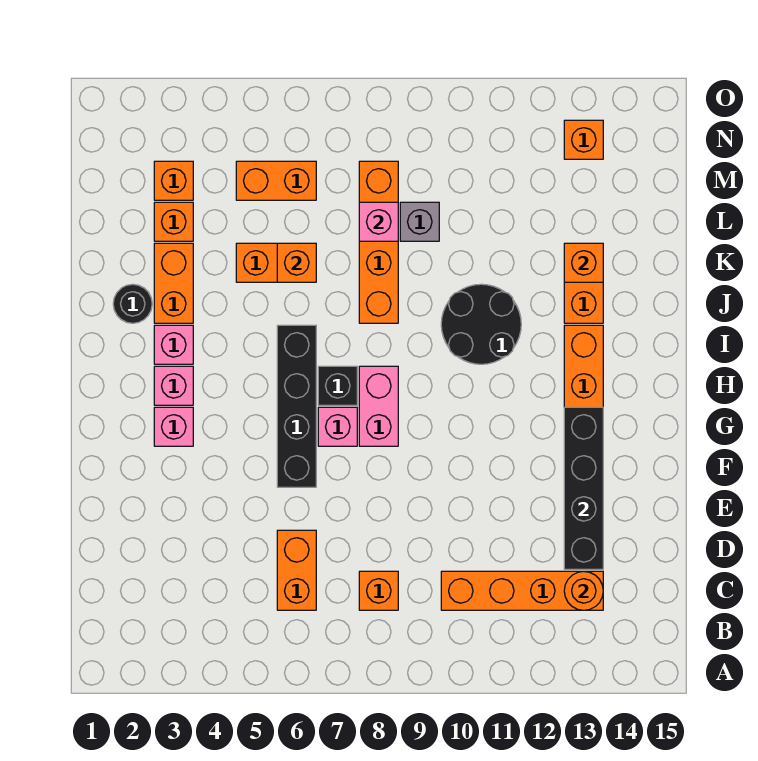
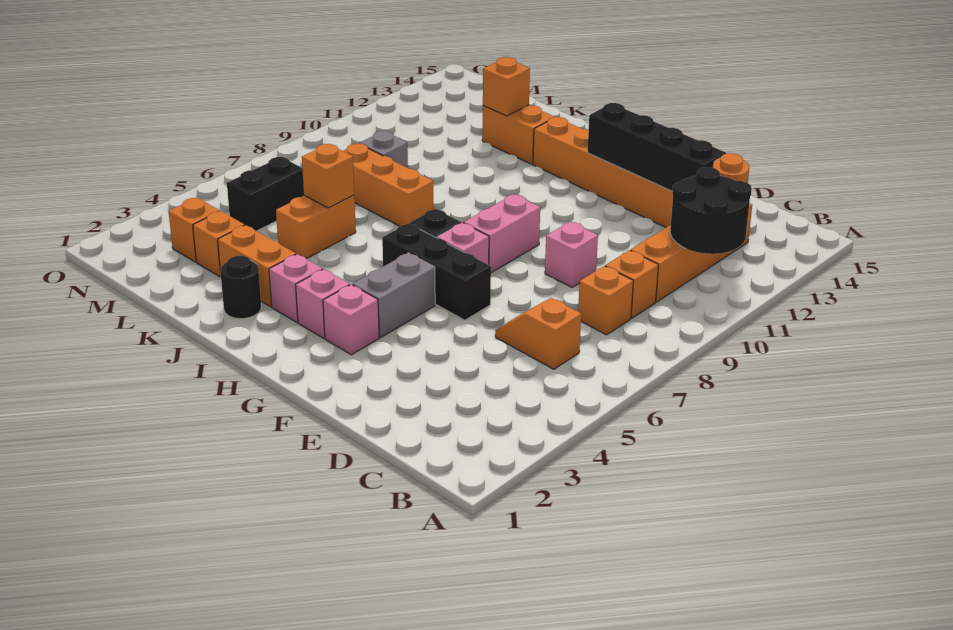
orange brick C6:D6 level 1 -> orange slope C6:D6 level 1 top C
black brick F6:I6 level 1 -> black brick F6:H6 level 1
none -> grey brick G4:G5 level 1
pink brick G8:H8 level 1 -> pink brick G8:G9 level 1
black round brick I10:J11 level 1 -> black round brick B11:C12 level 2
orange brick J8:M8 level 1 -> orange brick J8:L8 level 1
pink brick L8 level 2 -> pink brick E9 level 1
orange brick M5:M6 level 1 -> black brick M5:M6 level 1
orange brick N13 level 1 -> orange brick C9 level 1

